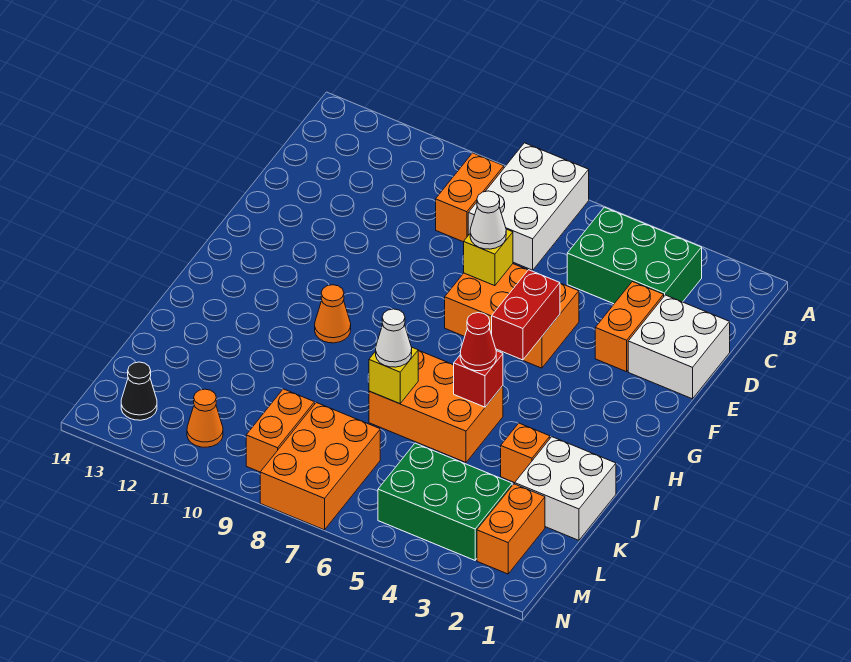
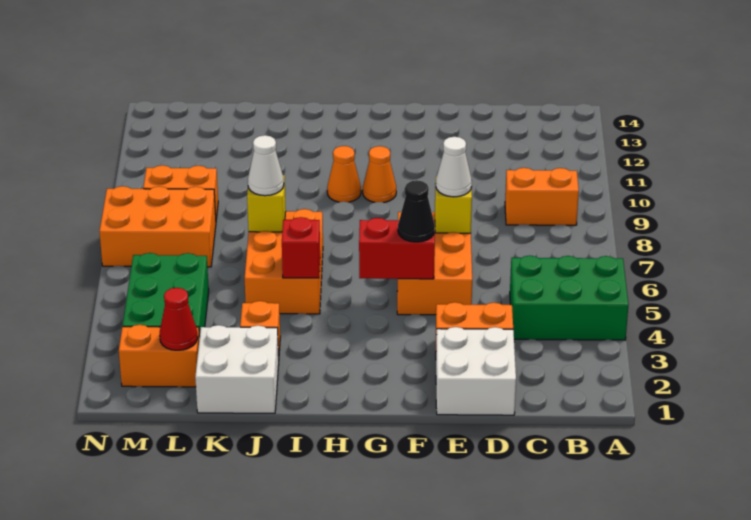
white brick A7:C8 level 1 -> none
green brick B3:C5 level 1 -> green brick A4:C5 level 1
red cone I5 level 3 -> red cone L2 level 2
orange cone M11 level 1 -> orange cone G10 level 1
black cone M13 level 1 -> black cone F5 level 3

